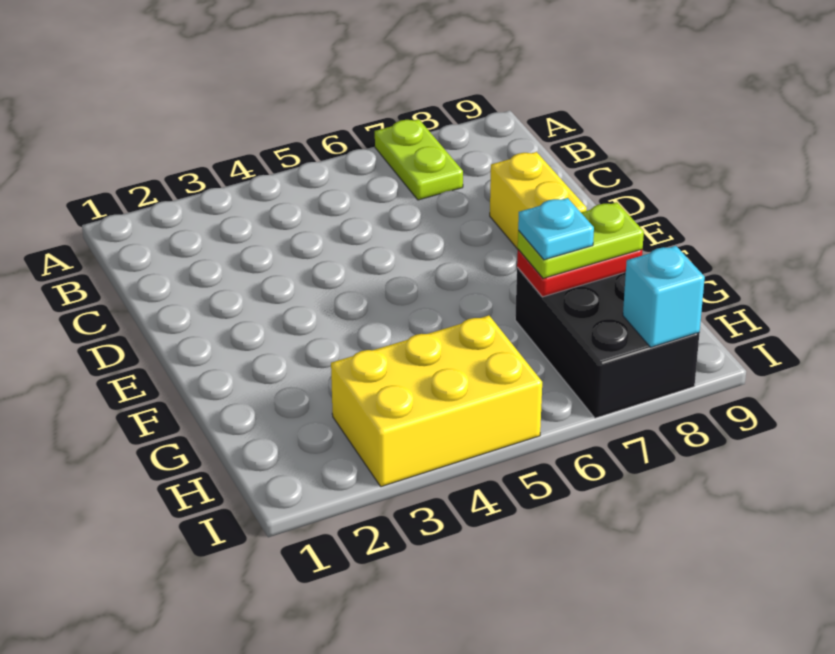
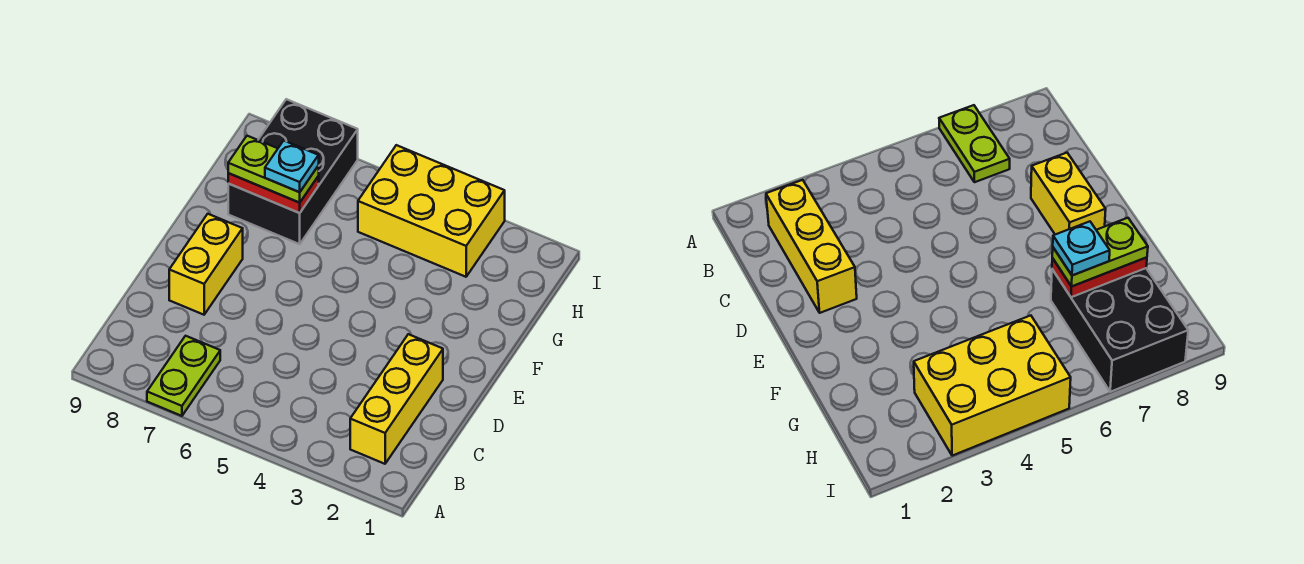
none -> yellow brick B2:D2 level 1
cyan brick I8 level 2 -> none

